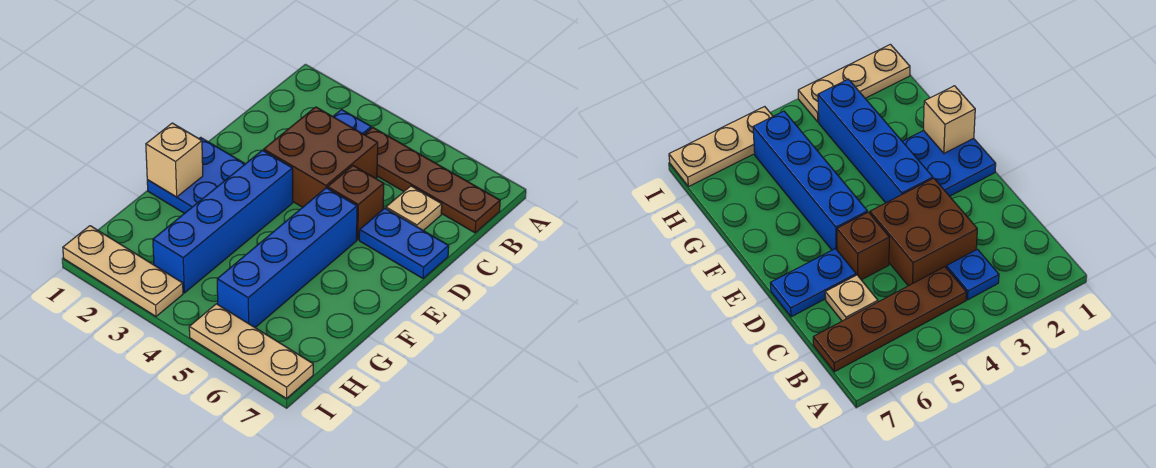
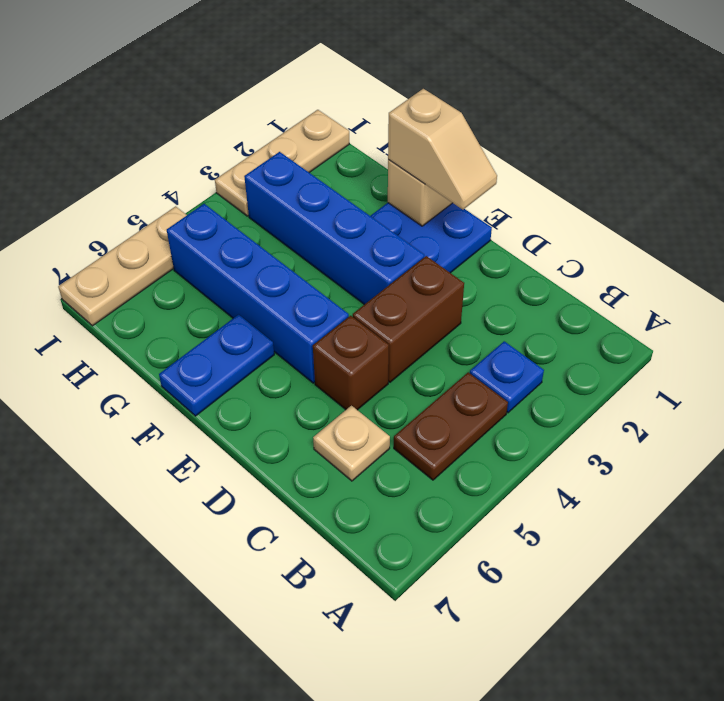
brown plate B4:B7 level 1 -> brown plate B4:B5 level 1
brown brick C3:D4 level 1 -> brown brick D3:D4 level 1
blue plate D6:D7 level 1 -> blue plate F6:F7 level 1
none -> tan slope E1:F1 level 3 top F

